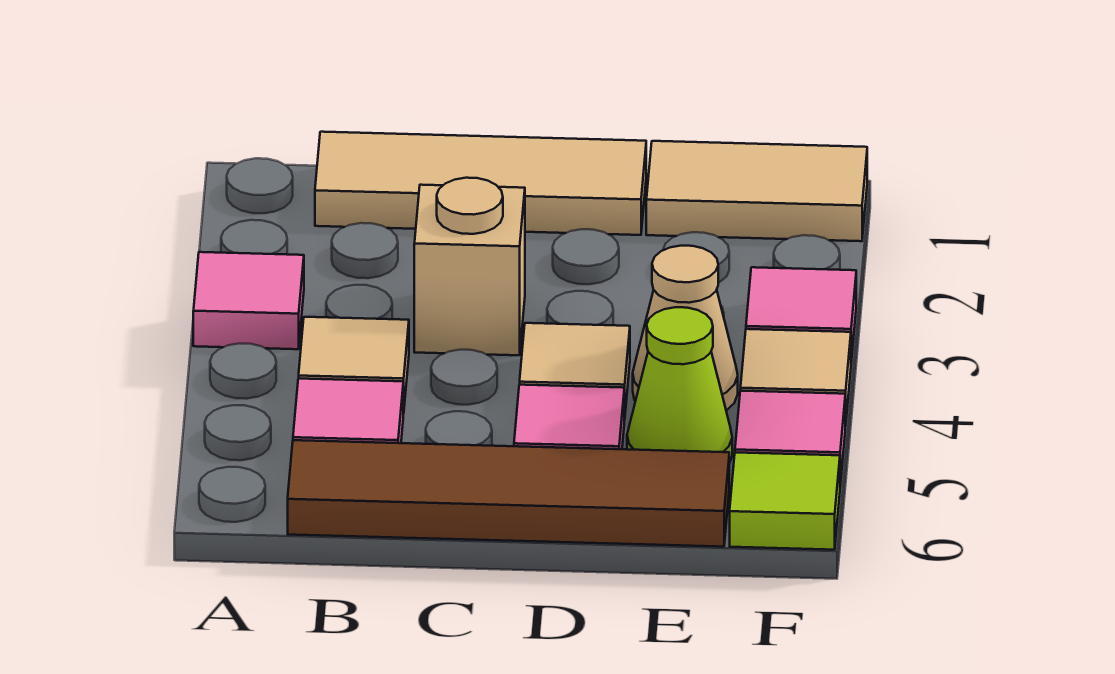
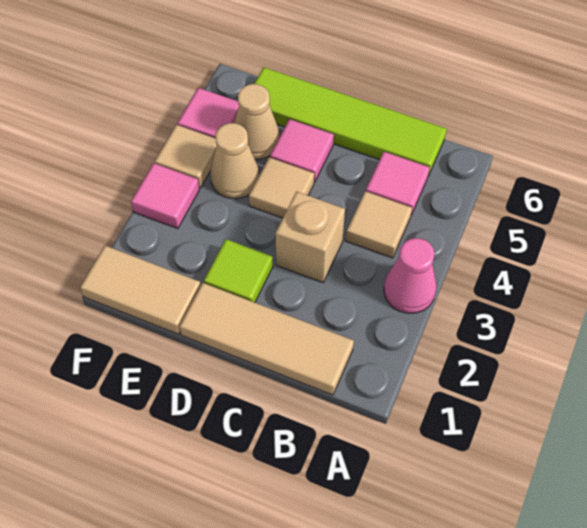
pink tile A3 level 1 -> pink cone A3 level 1
brown tile B6:E6 level 1 -> lime tile B6:E6 level 1
lime cone E5 level 1 -> tan cone E5 level 1
lime tile F6 level 1 -> lime tile D2 level 1

